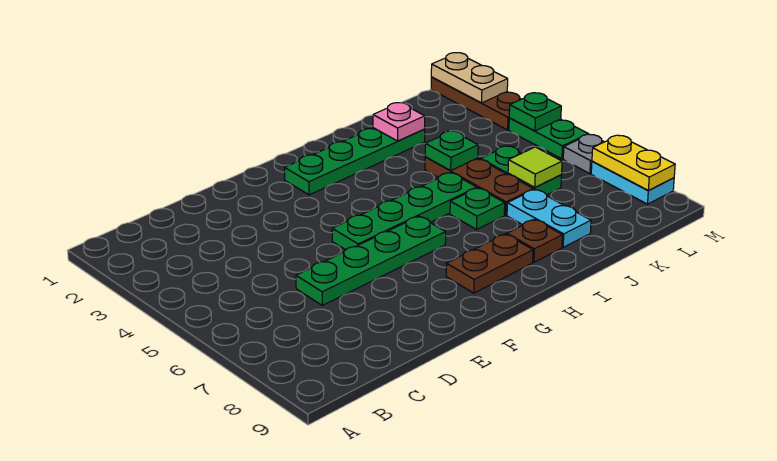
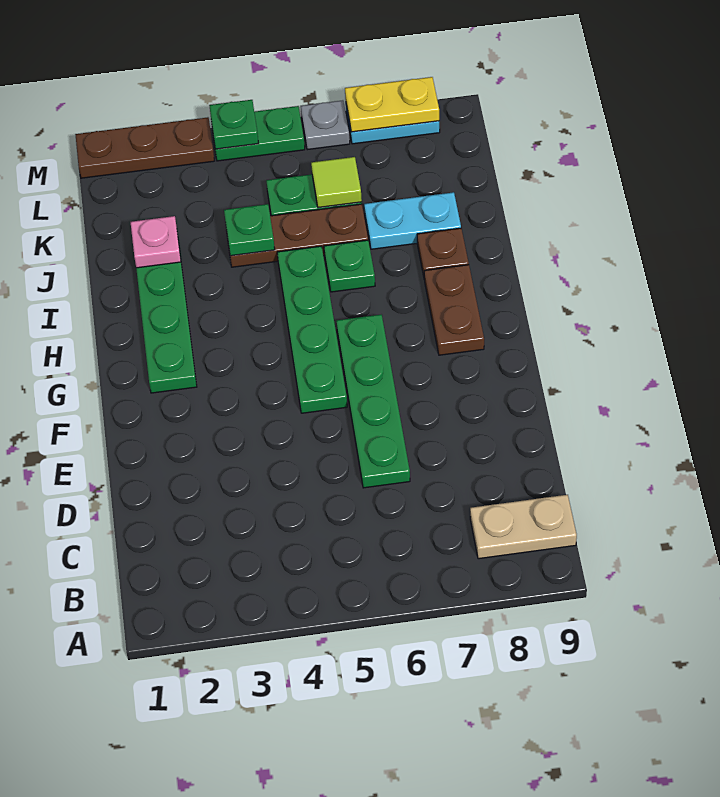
tan plate M1:M2 level 2 -> tan plate B8:B9 level 1

